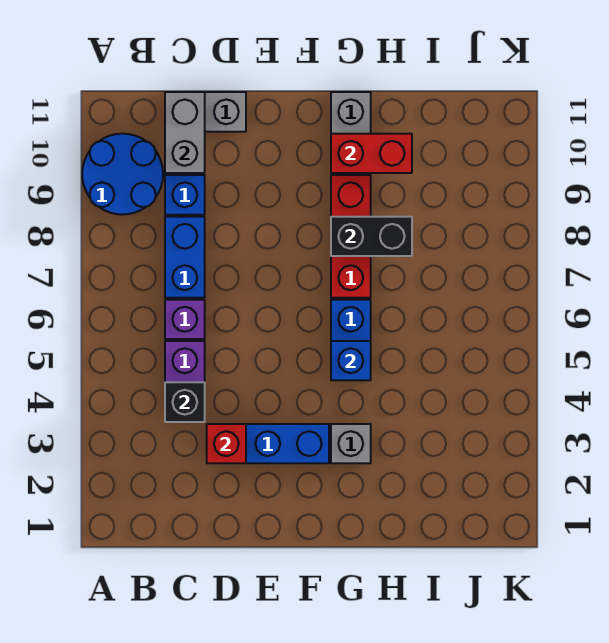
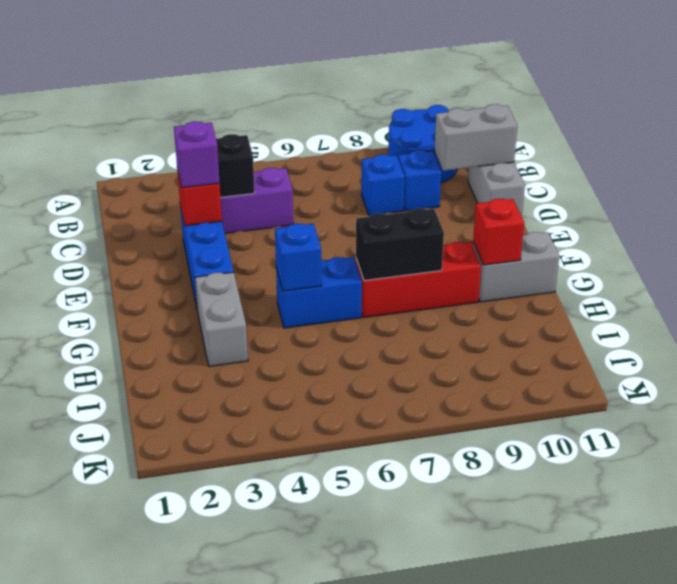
purple brick C6 level 1 -> purple brick D3 level 3
blue brick C7:C8 level 1 -> blue brick C8 level 1
grey brick G3 level 1 -> grey brick G3:H3 level 1
black brick G8:H8 level 2 -> black brick G7:G8 level 2
red brick G10:H10 level 2 -> red brick G10 level 2

